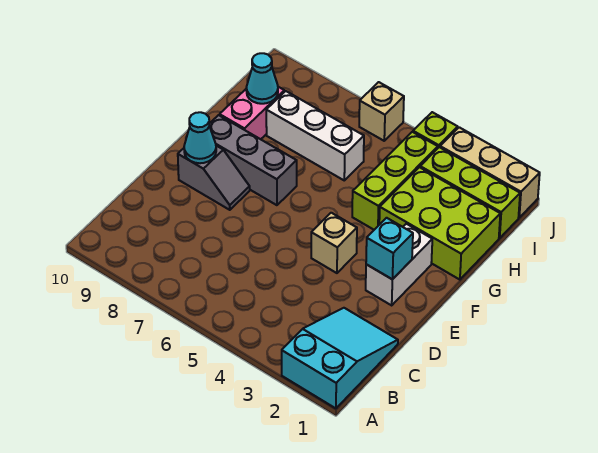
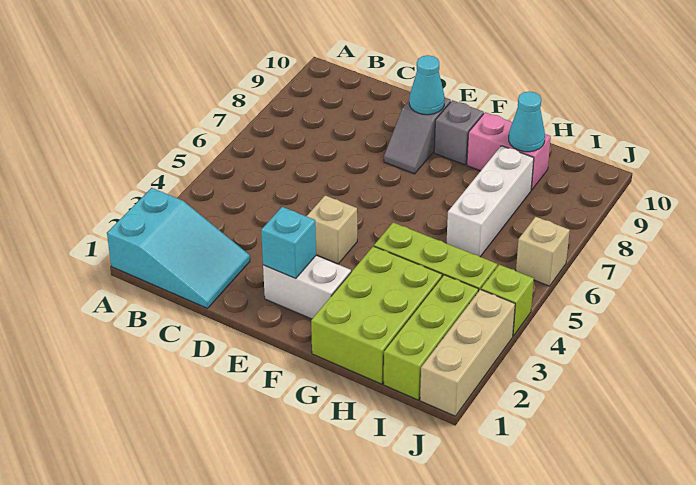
grey brick F7:F9 level 1 -> grey brick F9 level 1

